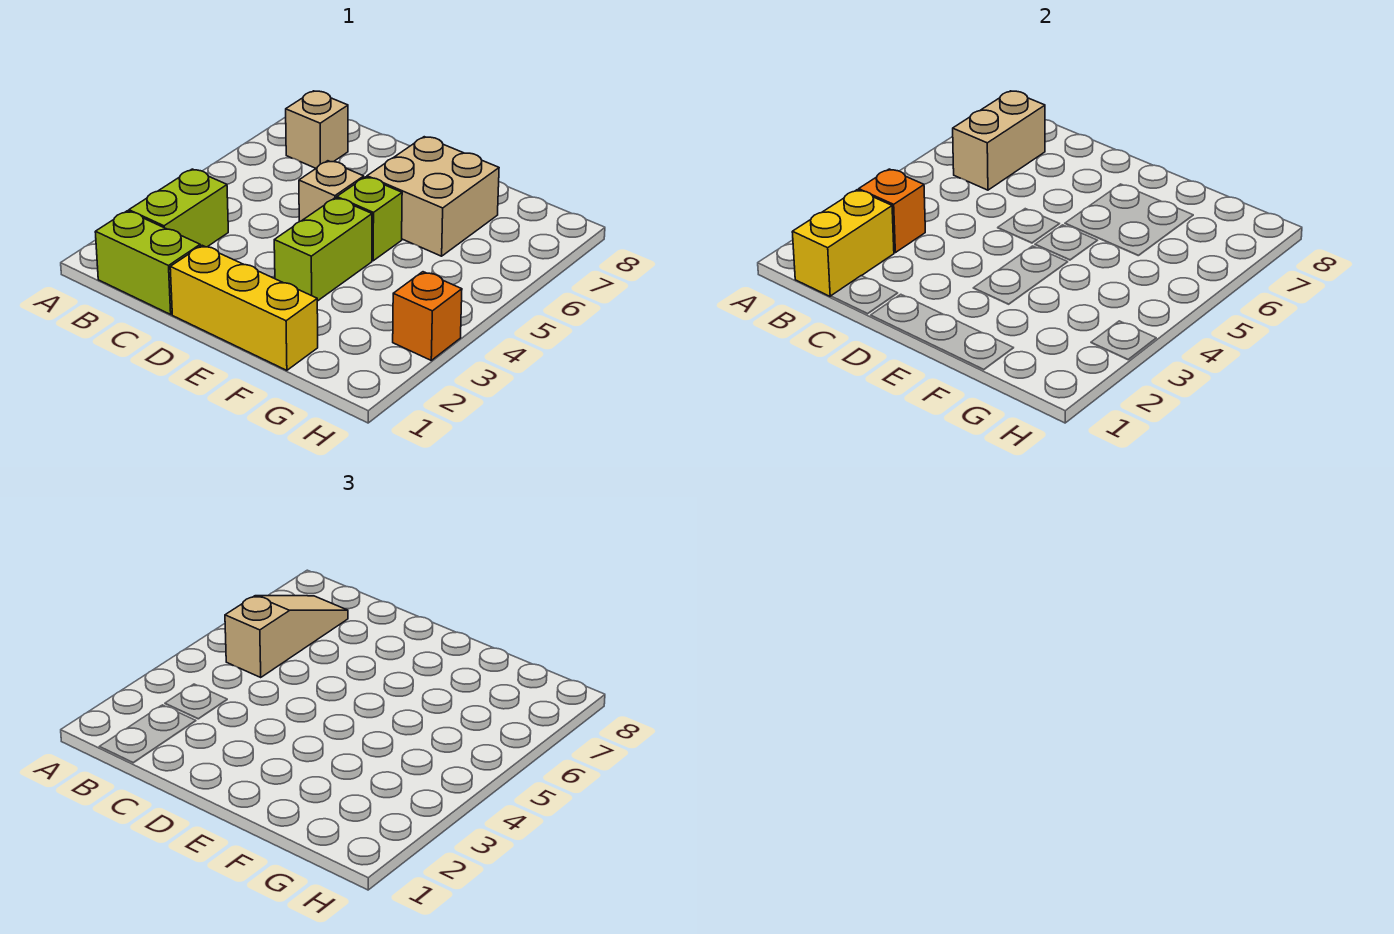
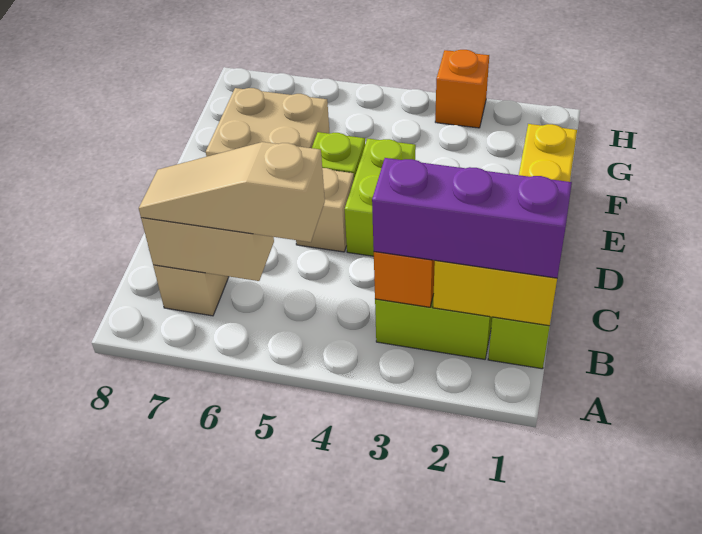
none -> purple brick B1:B3 level 3
lime brick E3:E4 level 1 -> lime brick D4:E4 level 1

